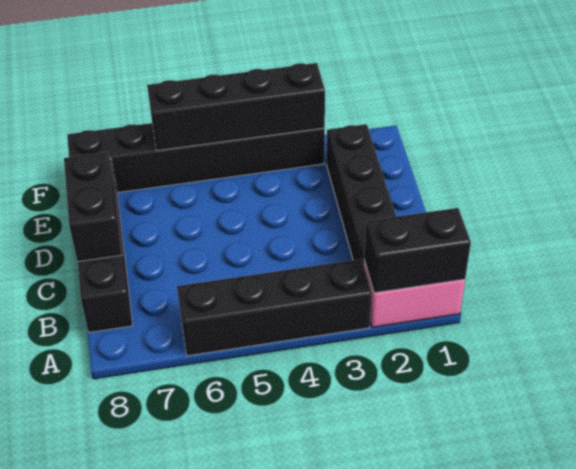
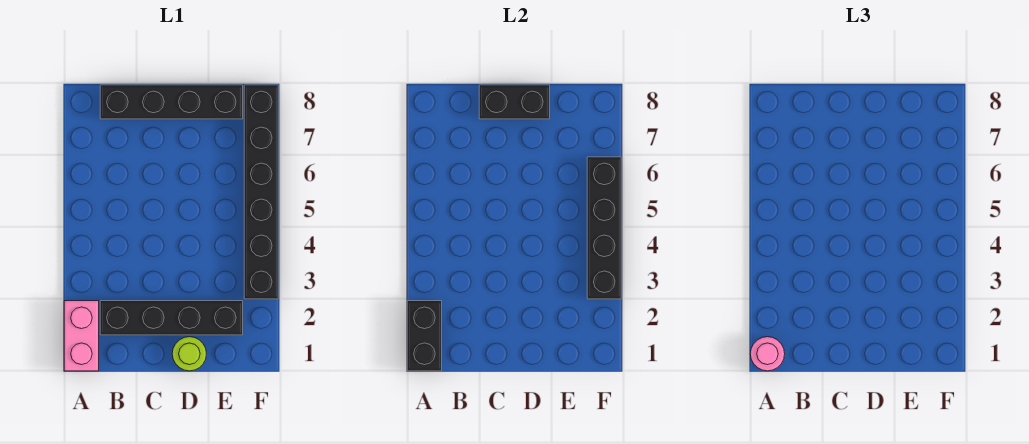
none -> pink round brick A1 level 3
black brick A3:A6 level 1 -> none
none -> lime round brick D1 level 1

